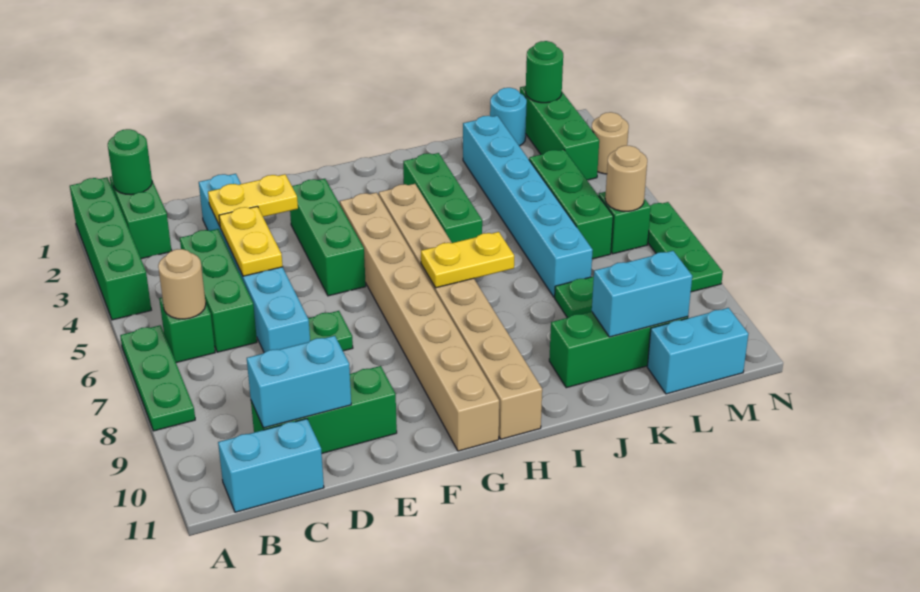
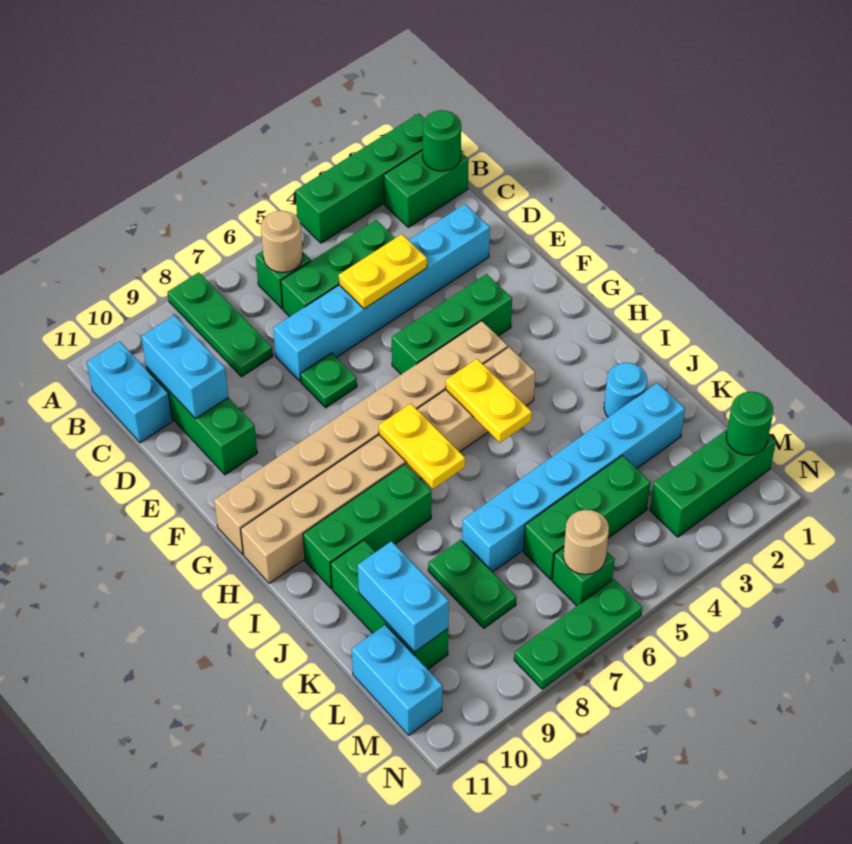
green plate A6:A8 level 1 -> green plate A8:C8 level 1
yellow plate D3:E3 level 2 -> yellow plate H5:I5 level 2
green brick I3:I5 level 1 -> green brick I8:I10 level 1
cyan round brick L1 level 1 -> cyan round brick J2 level 1
tan round brick N3 level 1 -> none

